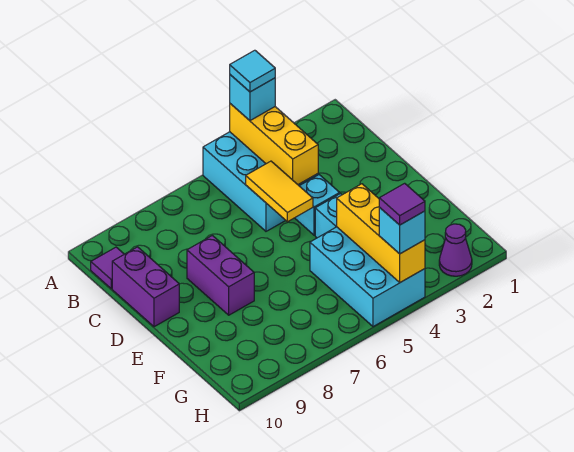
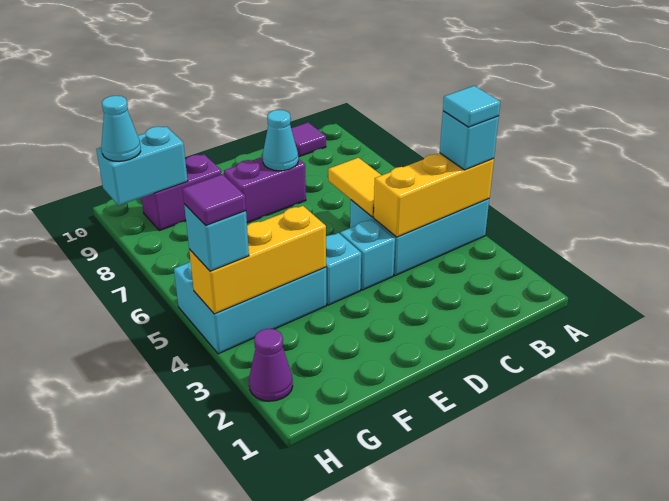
yellow tile C5:D5 level 2 -> yellow tile C5:C6 level 2
purple brick C10:D10 level 1 -> purple brick F9:G9 level 1
none -> cyan cone D8 level 2
none -> cyan brick G9:H9 level 2
none -> cyan cone H9 level 3

